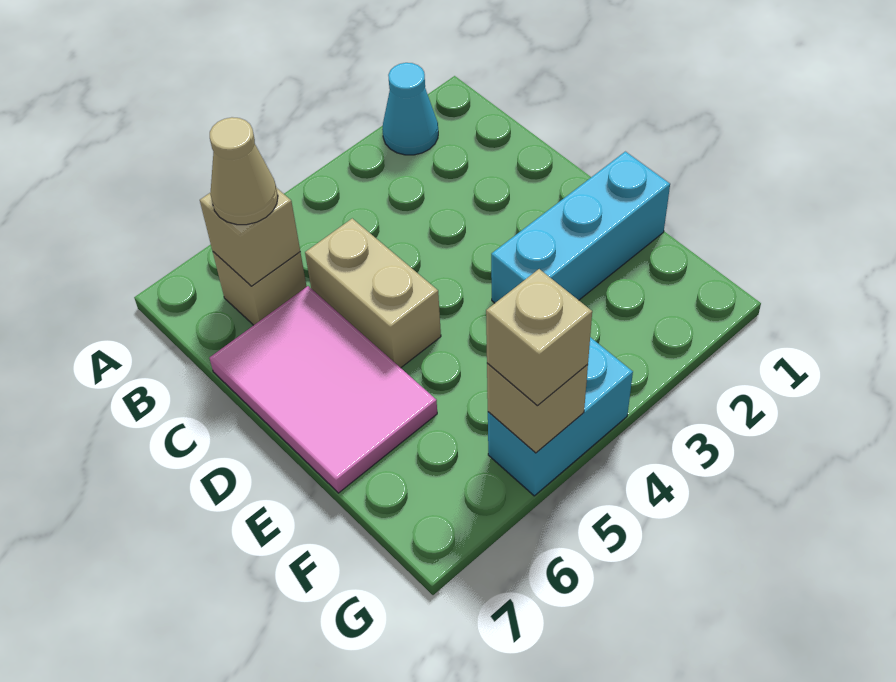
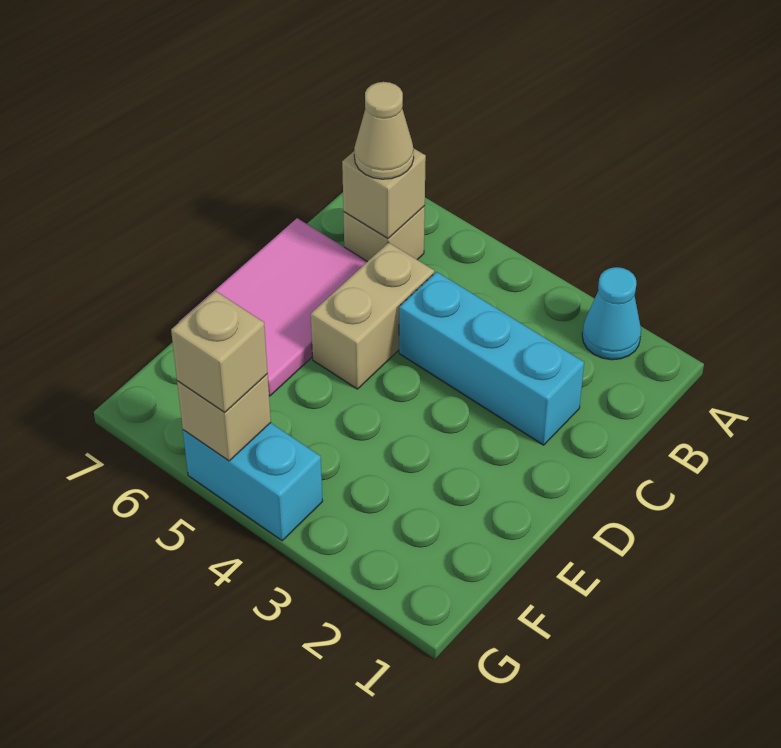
cyan brick E1:E3 level 1 -> cyan brick C2:C4 level 1

